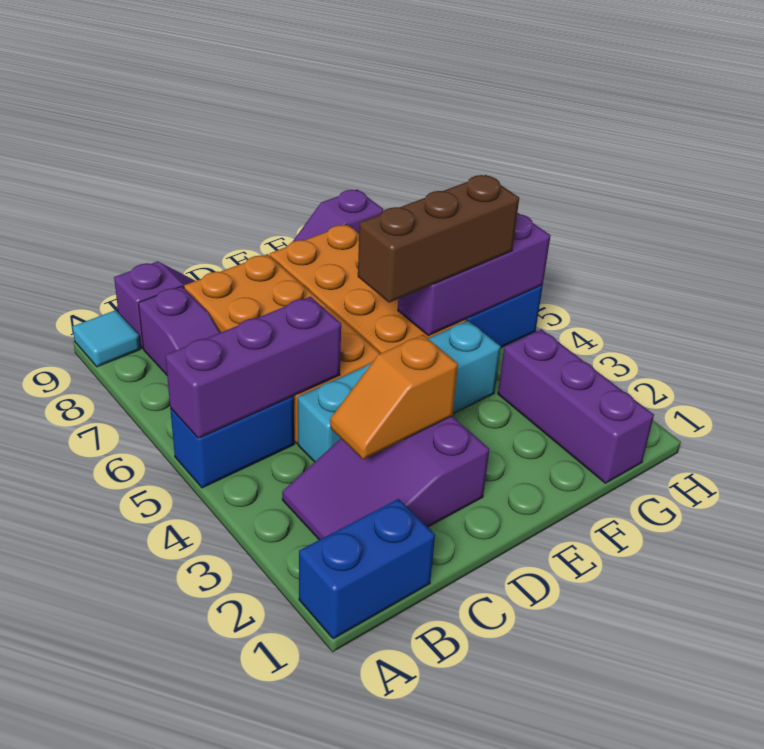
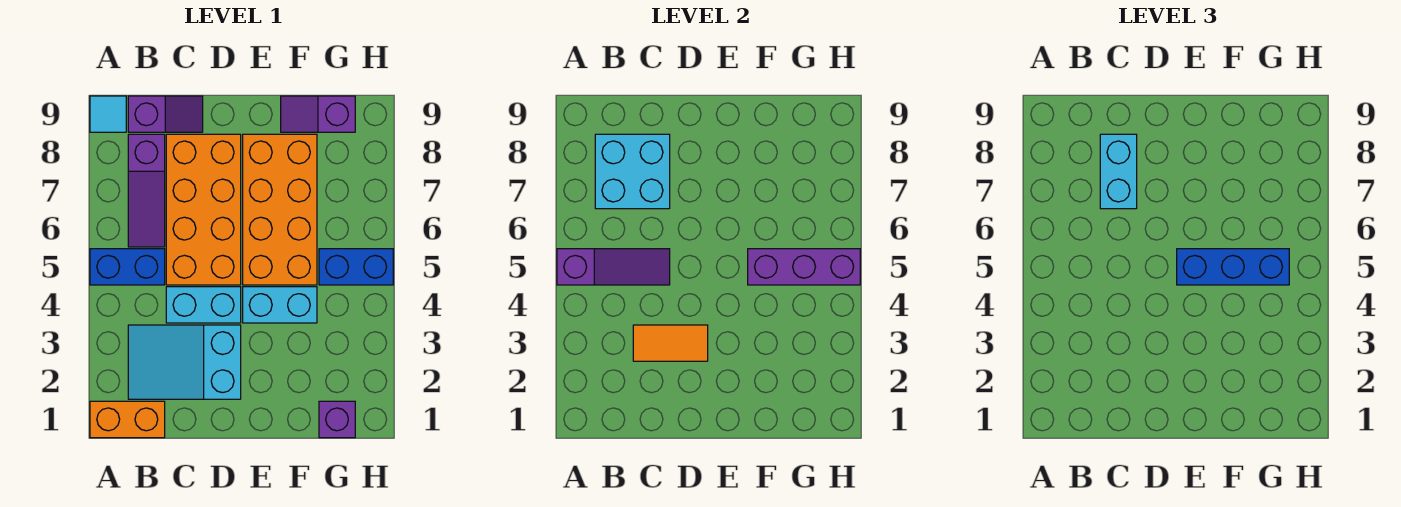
blue brick A1:B1 level 1 -> orange brick A1:B1 level 1
purple brick A5:C5 level 2 -> purple slope A5:C5 level 2 top A
purple slope B2:D3 level 1 top D -> cyan slope B2:D3 level 1 top D
none -> cyan brick B7:C8 level 2
orange slope C3:D3 level 2 top D -> orange tile C3:D3 level 2
none -> cyan brick C7:C8 level 3
brown brick E5:G5 level 3 -> blue brick E5:G5 level 3
purple brick G1:G3 level 1 -> purple brick G1 level 1

